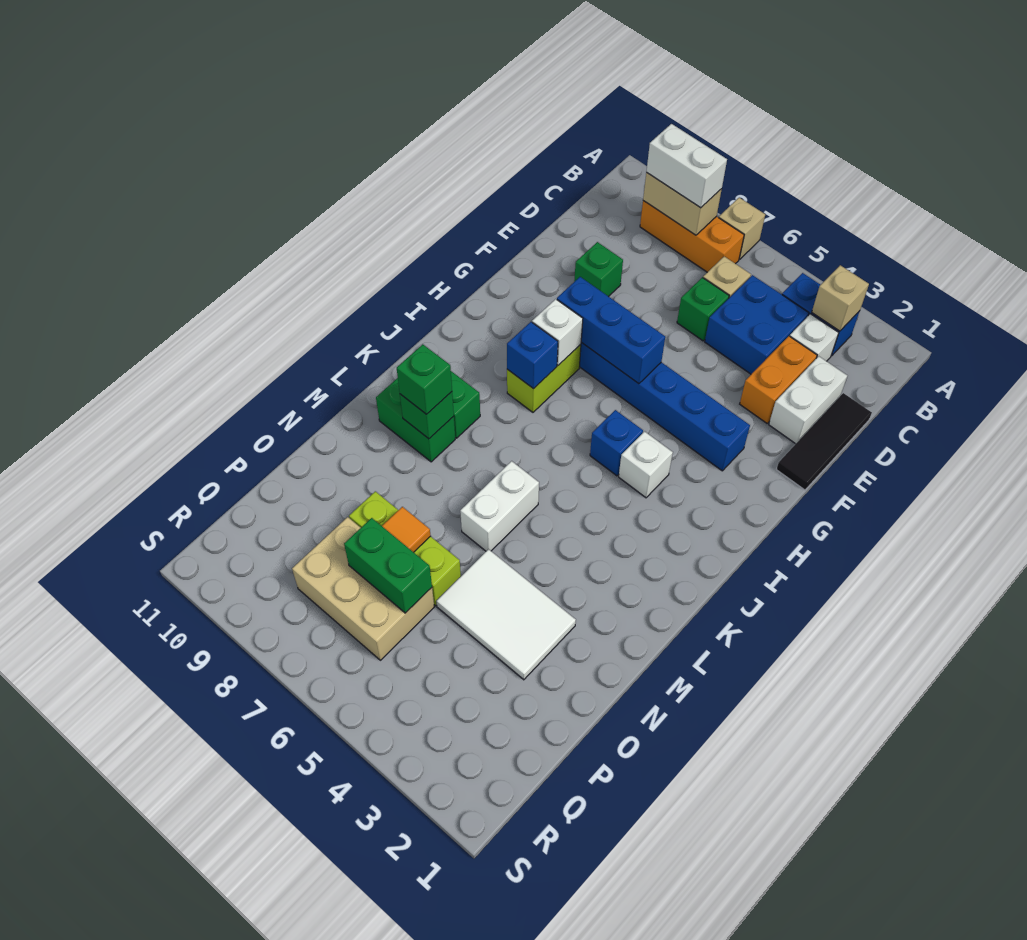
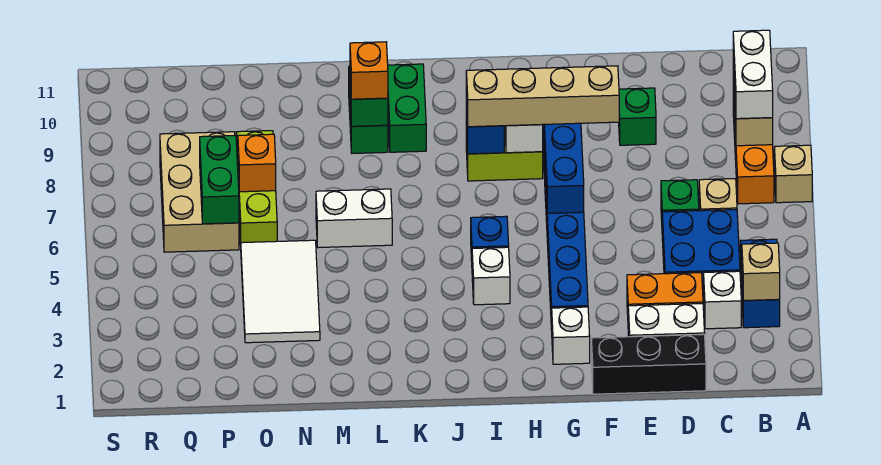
black tile D1:F1 level 1 -> black brick D1:F1 level 1
none -> tan brick F8:I8 level 3
none -> white brick G2 level 1
green brick L9 level 3 -> orange brick L9 level 3
orange tile O7 level 2 -> orange brick O7 level 2

